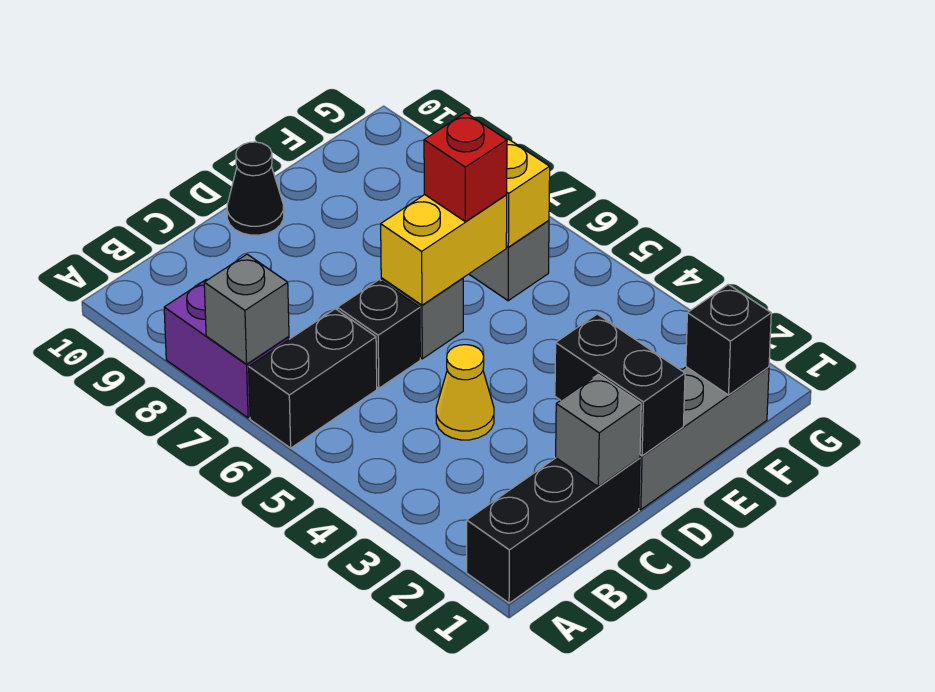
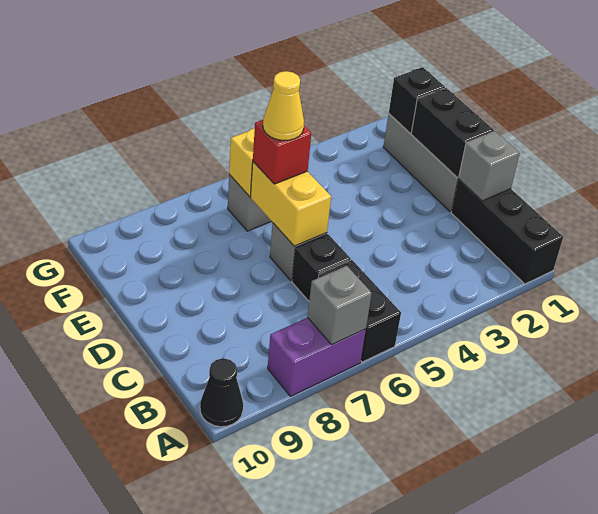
yellow cone C4 level 1 -> yellow cone E6 level 4
black brick D1:D2 level 2 -> black brick D1:E1 level 2
black cone D10 level 1 -> black cone A10 level 1

